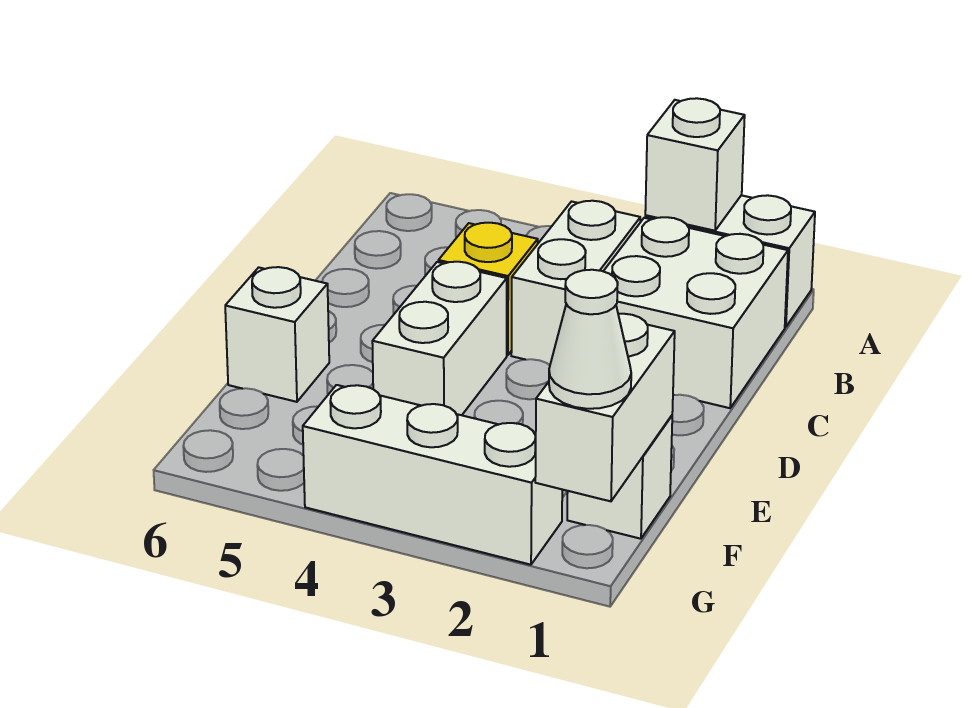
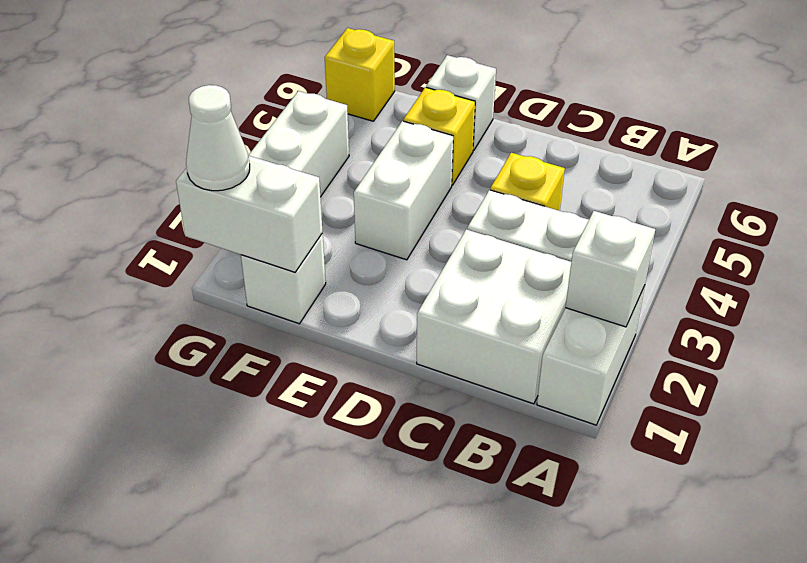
white brick D4:E4 level 1 -> white brick E3:E4 level 1
none -> yellow brick E5 level 1
none -> yellow brick G6 level 1

